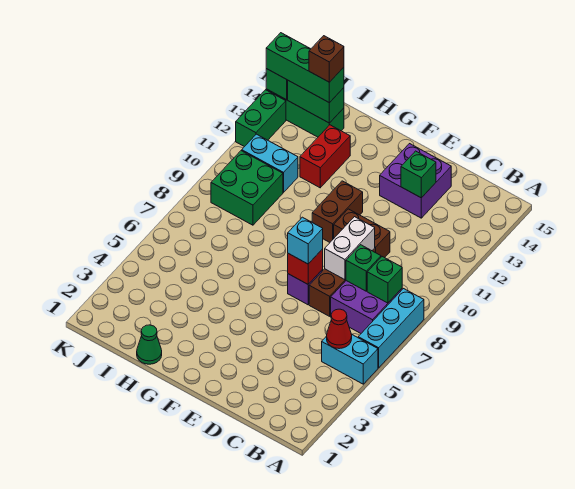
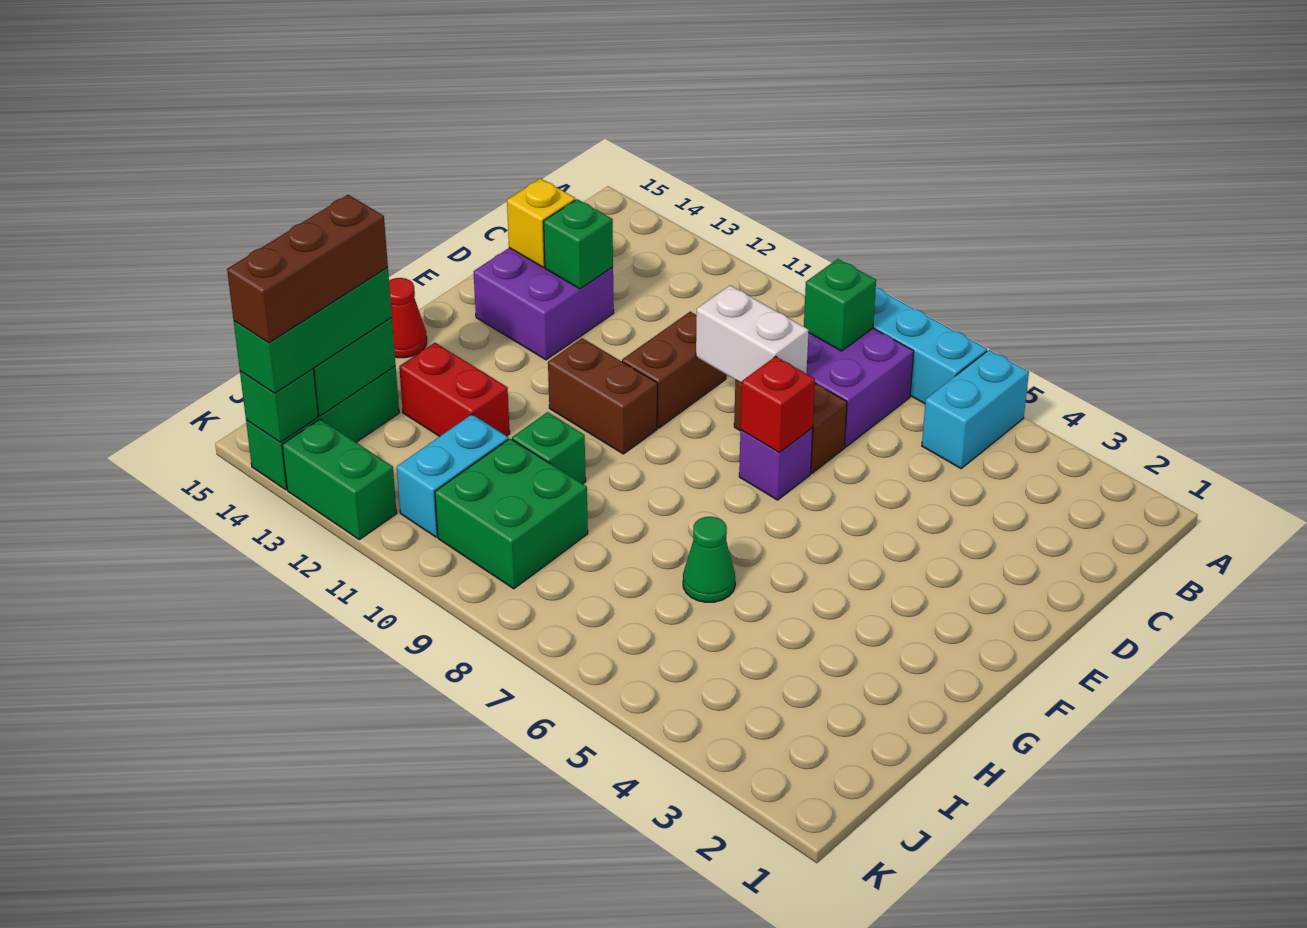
red cone B5 level 2 -> red cone G15 level 1
green brick C8 level 2 -> green brick H10 level 1
none -> yellow brick D14 level 2
cyan brick E7 level 3 -> none
green cone H1 level 1 -> green cone H6 level 1
brown brick I14 level 4 -> brown brick I14:K14 level 4

